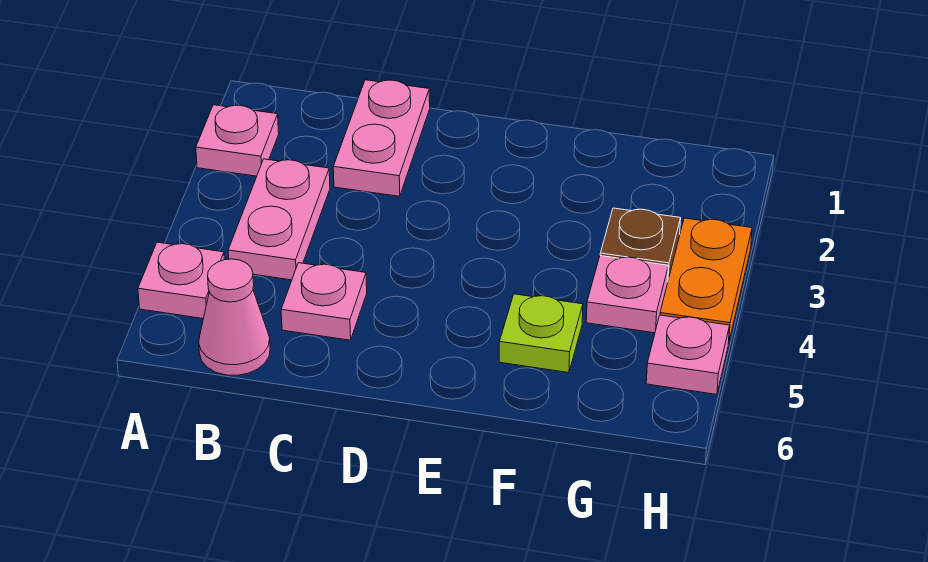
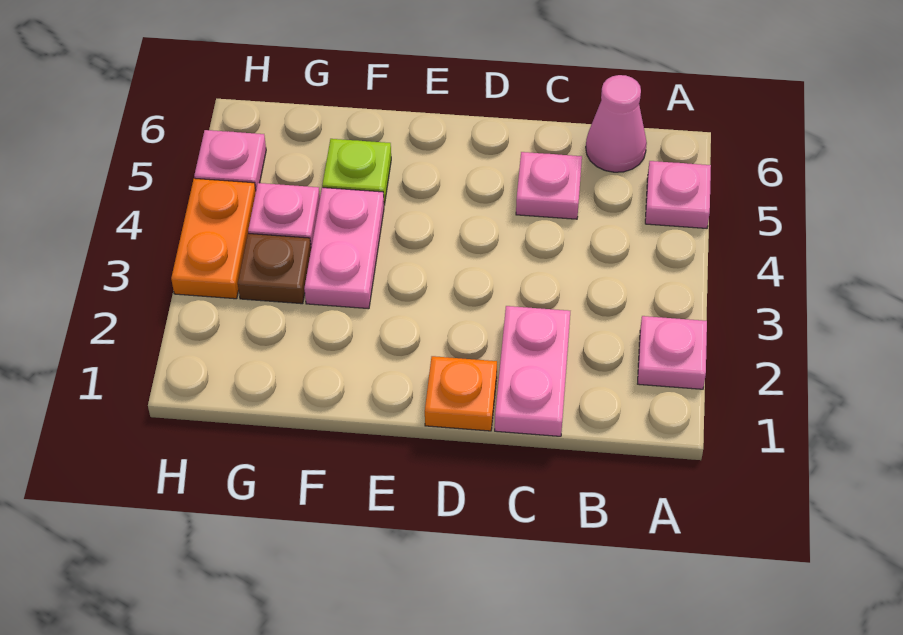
pink plate B3:B4 level 1 -> pink plate F3:F4 level 1
none -> orange plate D1 level 1

